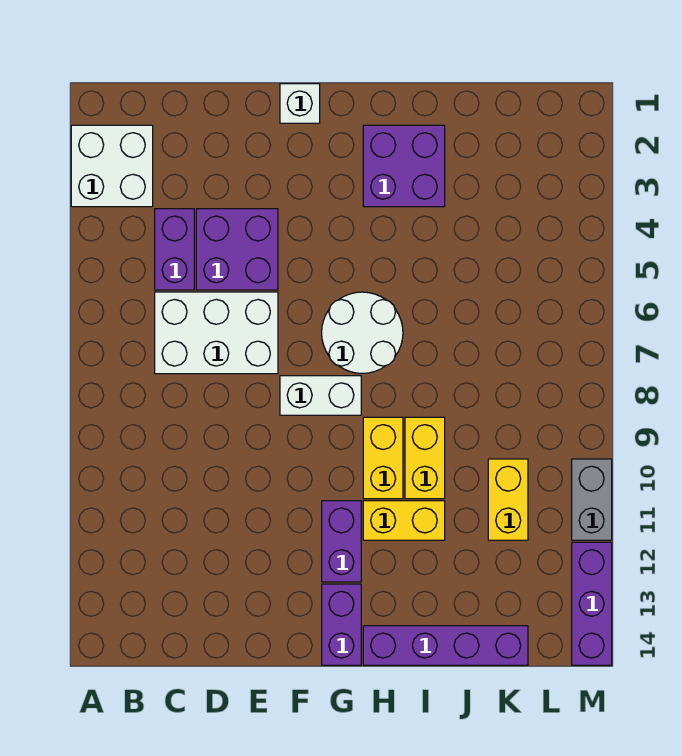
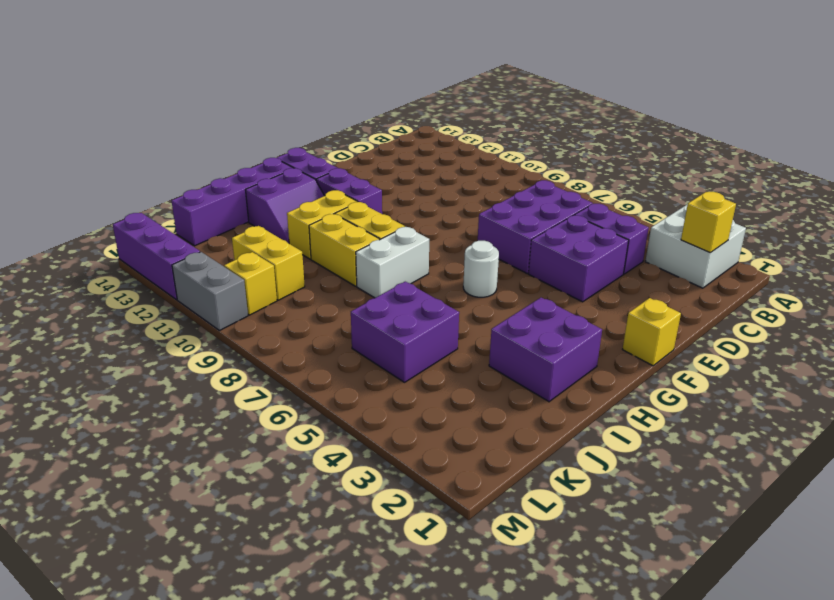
none -> yellow brick B2 level 2
white brick C6:E7 level 1 -> purple brick C6:E7 level 1
white brick F1 level 1 -> yellow brick F1 level 1
white brick F8:G8 level 1 -> white brick H8:I8 level 1
white round brick G6:H7 level 1 -> white round brick G6 level 1
none -> purple slope H12:I13 level 1 top 13
none -> purple brick J5:K6 level 1
none -> yellow brick L10 level 1

